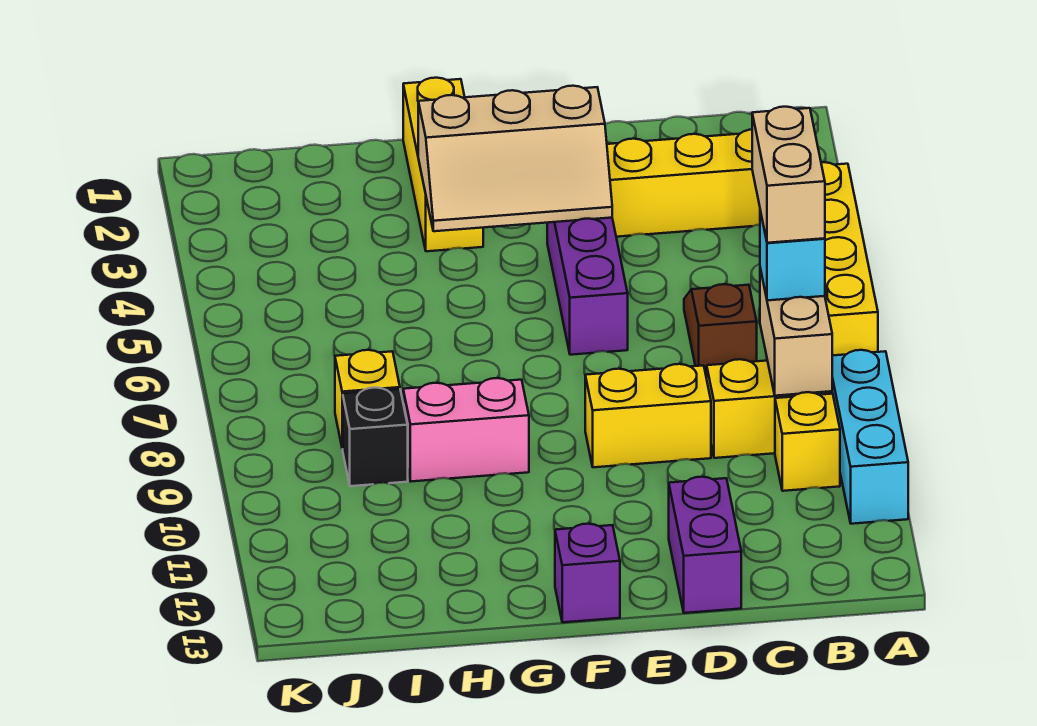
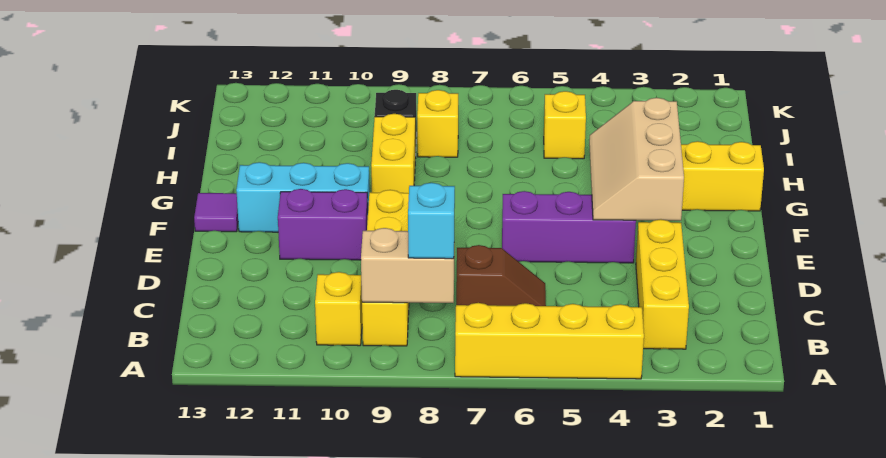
cyan brick A9:A11 level 1 -> cyan brick F10:F12 level 1
tan brick B7:B8 level 4 -> none
purple brick D12:D13 level 1 -> purple brick E10:E11 level 1
purple brick F13 level 1 -> purple tile F13 level 1
pink brick G9:H9 level 1 -> yellow brick G9:H9 level 1
none -> yellow brick I5 level 1

